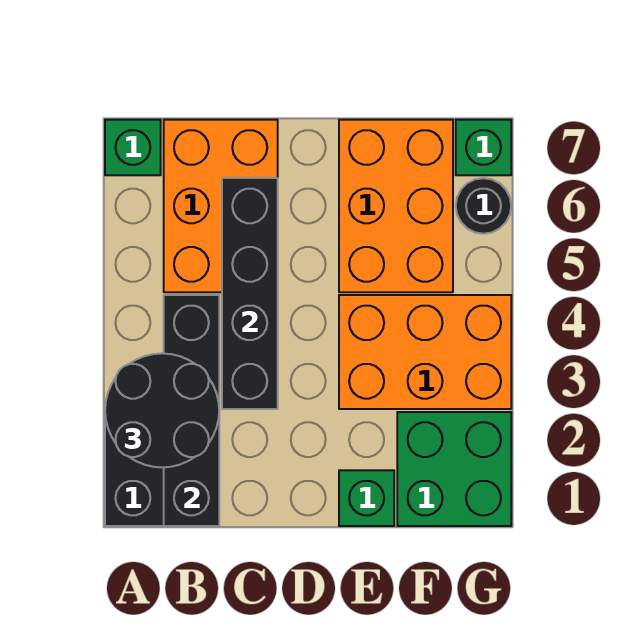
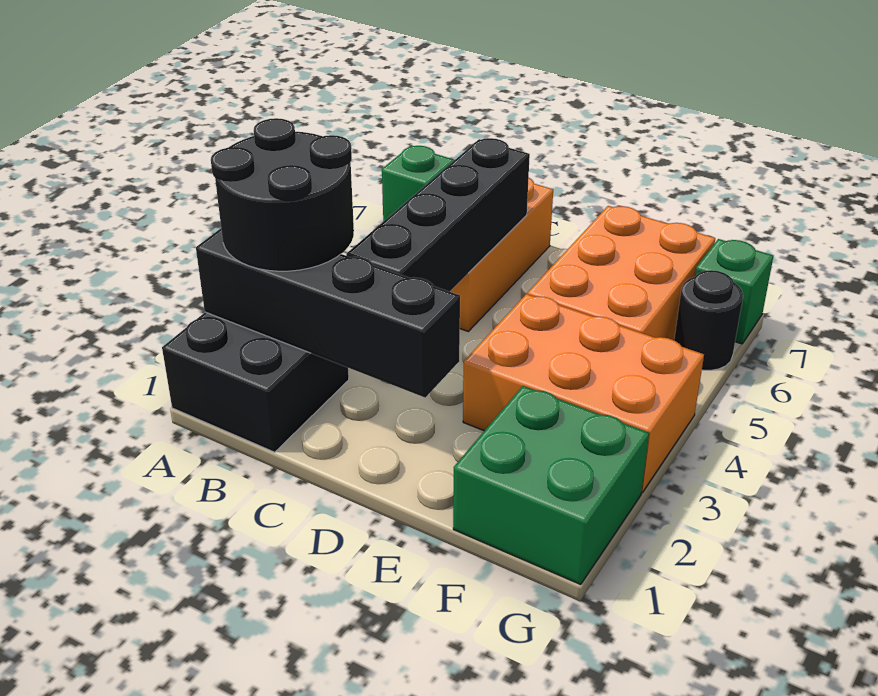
black brick B1:B4 level 2 -> black brick A2:D2 level 2
green brick E1 level 1 -> none

